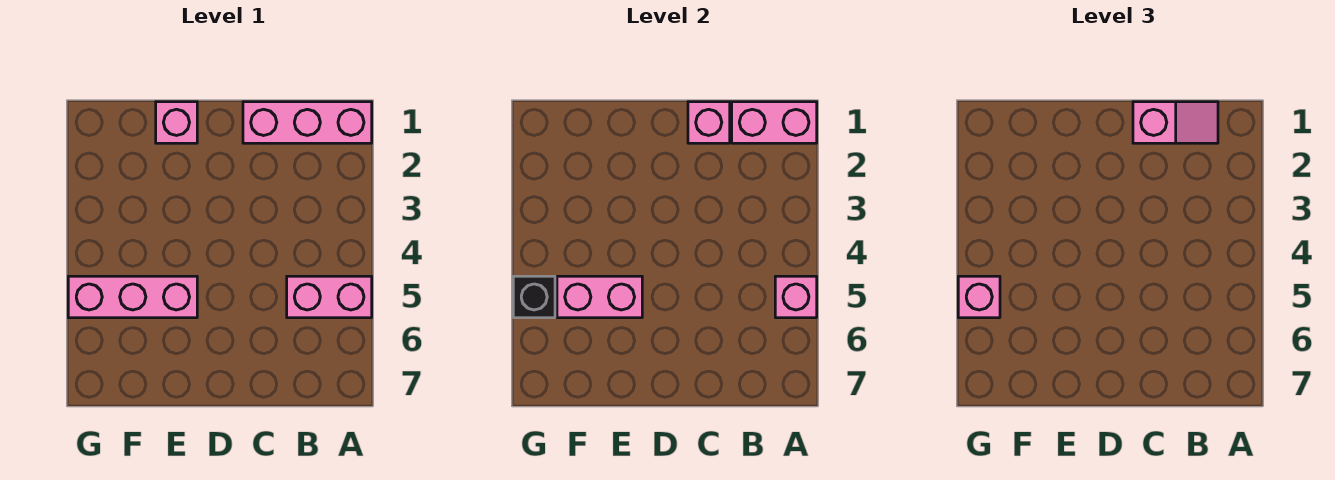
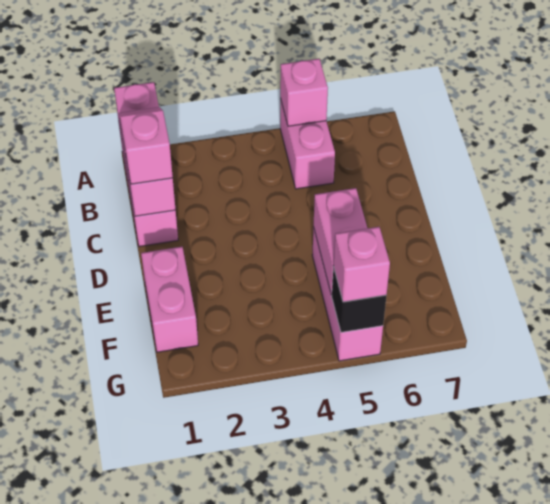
pink brick E1 level 1 -> pink brick E1:F1 level 1

